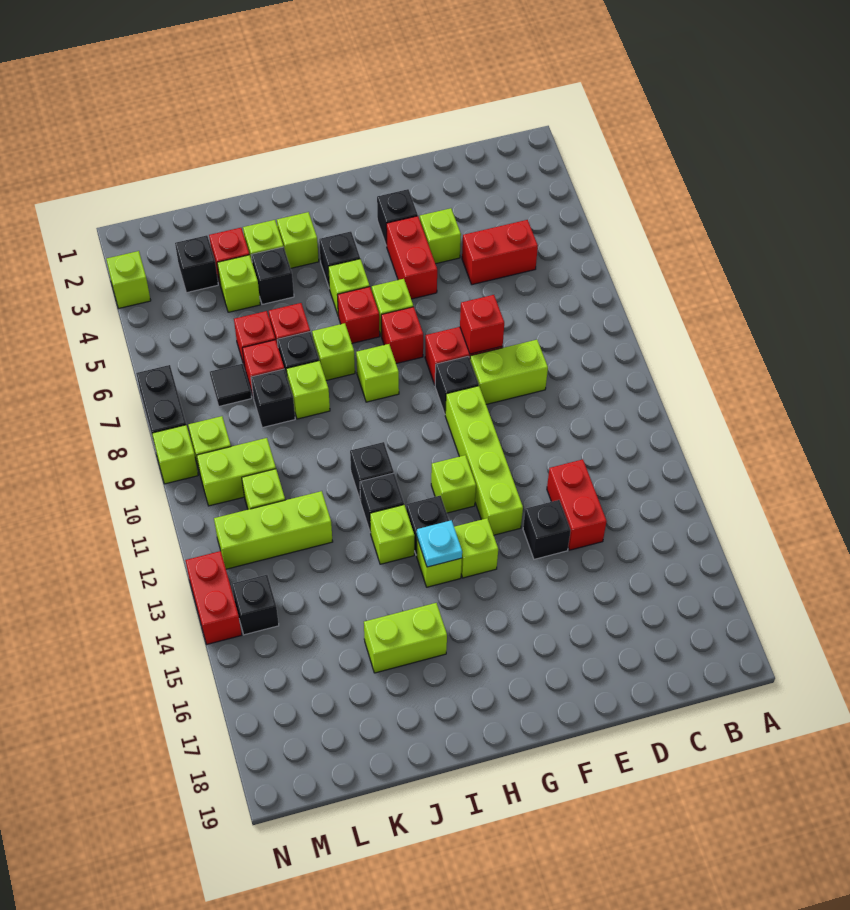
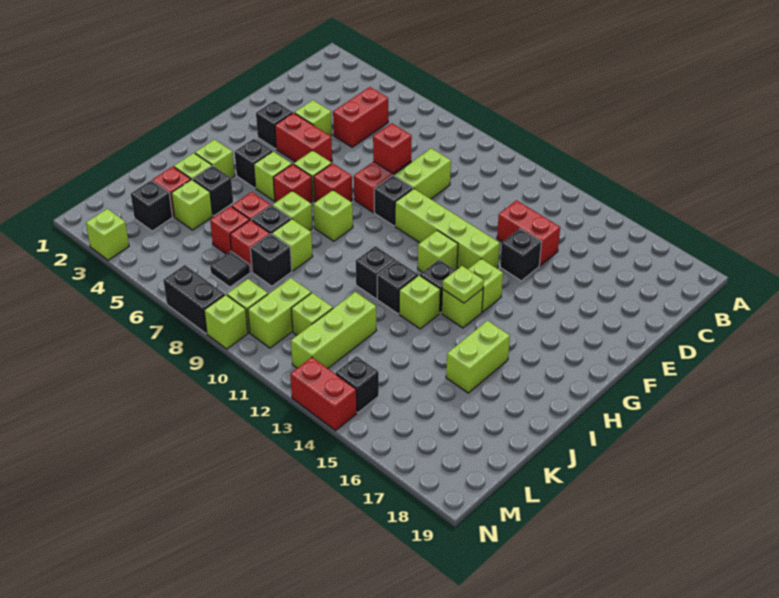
cyan plate H14 level 2 -> lime plate H14 level 2

